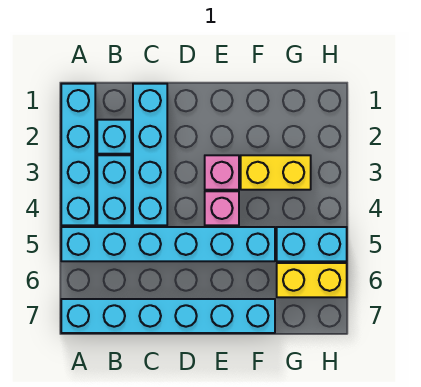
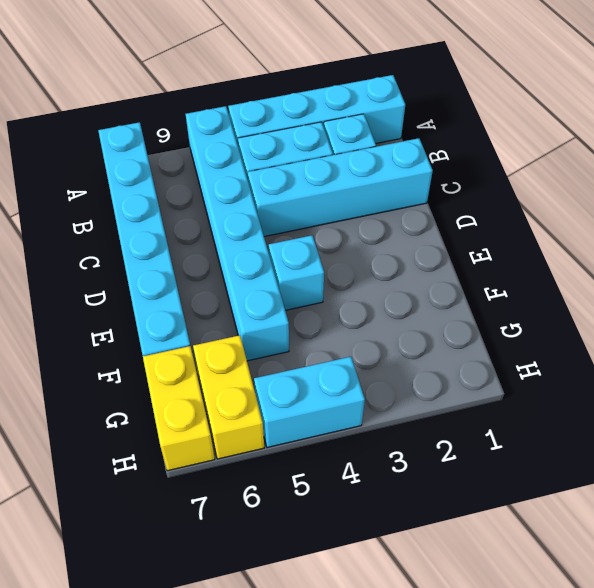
pink brick E3 level 1 -> none
pink brick E4 level 1 -> cyan brick E4 level 1
yellow brick F3:G3 level 1 -> yellow brick G7:H7 level 1
cyan brick G5:H5 level 1 -> cyan brick H4:H5 level 1

